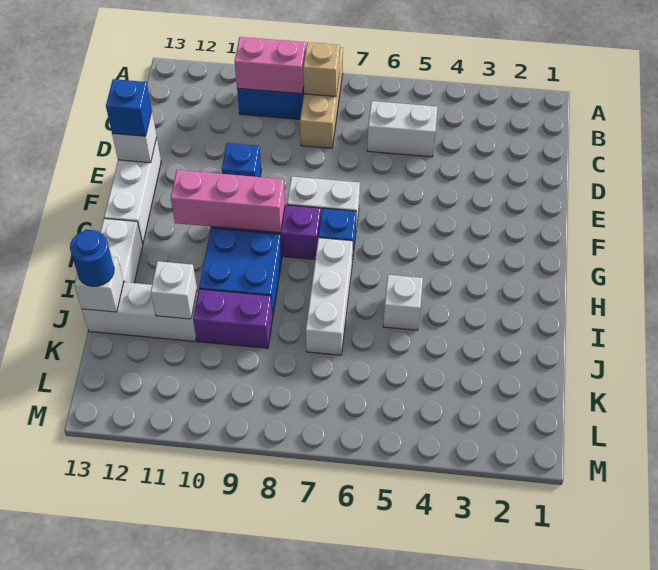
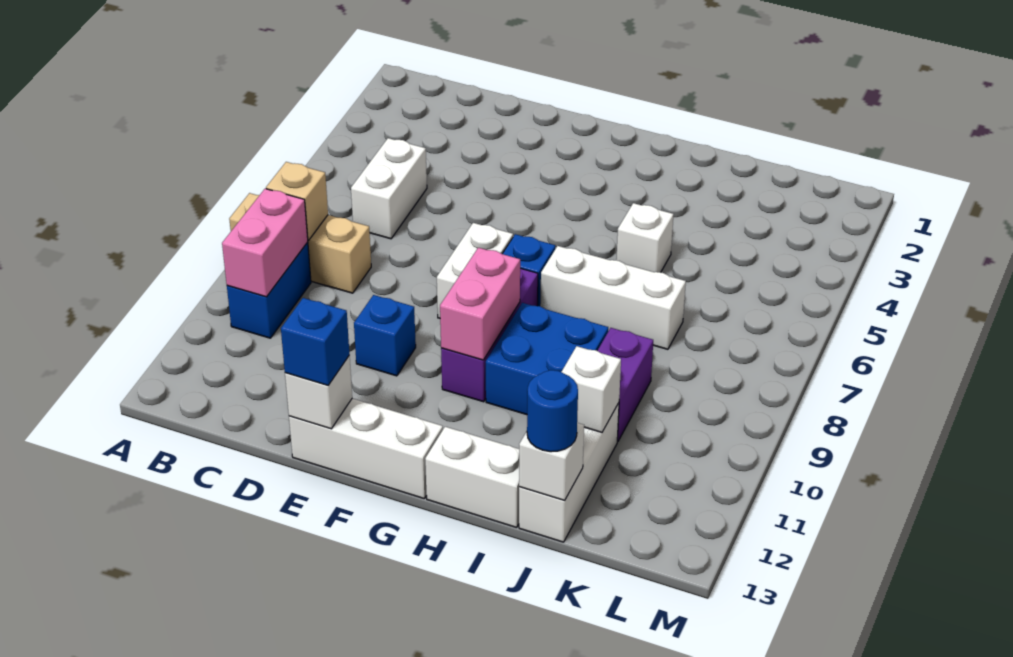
pink brick G9:G11 level 2 -> pink brick G9:G10 level 2

